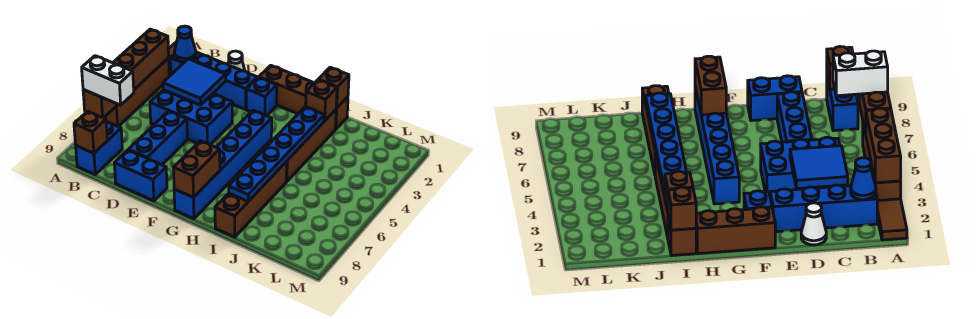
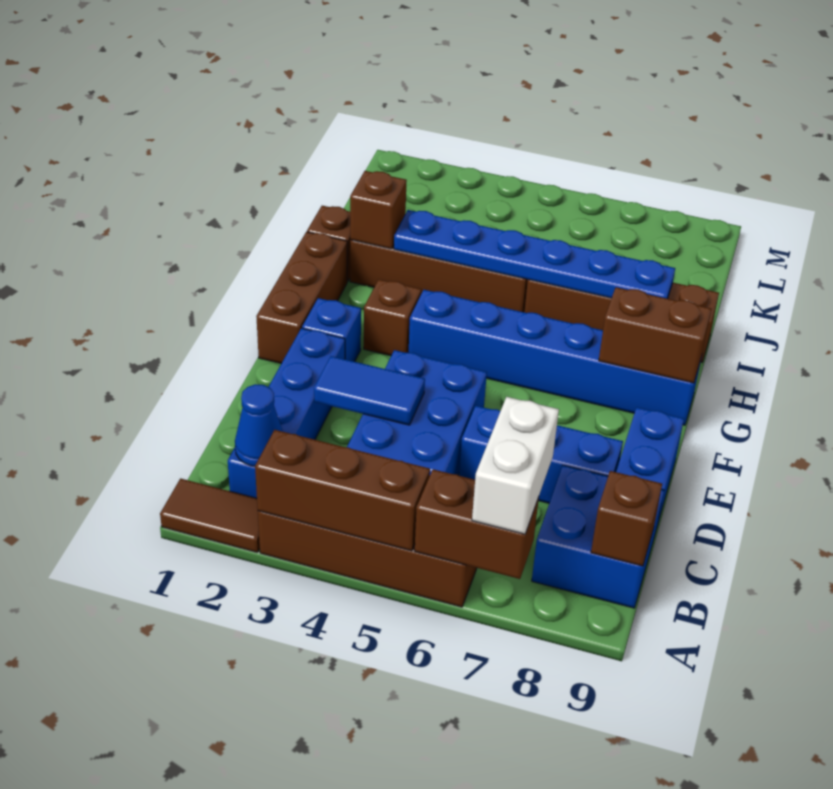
blue brick B8:B9 level 1 -> blue brick B8:C9 level 1
blue tile C3:D4 level 2 -> blue tile D3:D4 level 2
white cone D1 level 1 -> none
brown brick I1 level 2 -> brown brick G3 level 1

